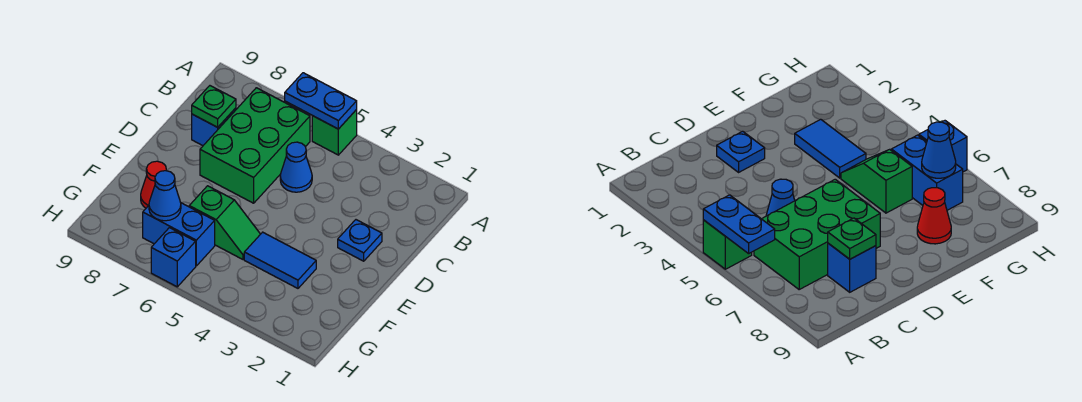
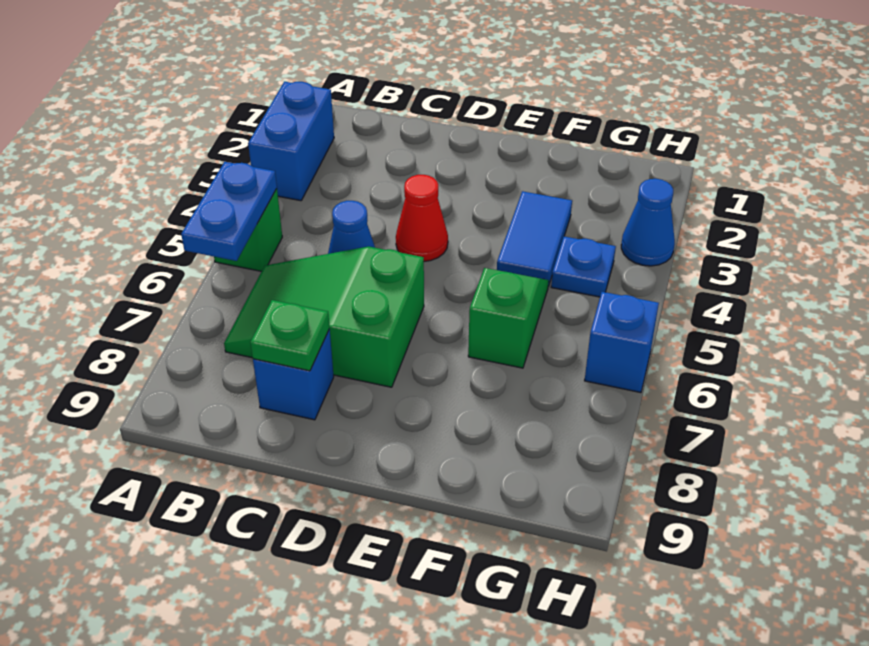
green brick B6:D7 level 1 -> green slope B6:D7 level 1 top D
blue plate D2 level 1 -> blue plate G4 level 1
red cone F8 level 1 -> red cone D4 level 1
blue brick G6:G7 level 1 -> blue brick A2:A3 level 1
blue cone G7 level 2 -> blue cone H3 level 1

